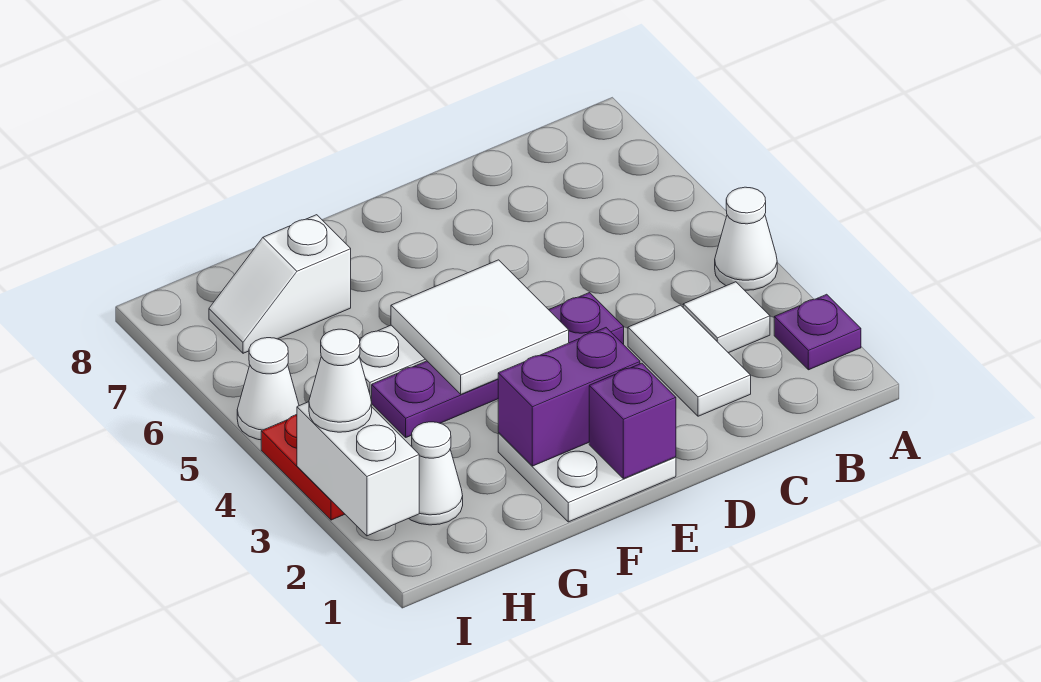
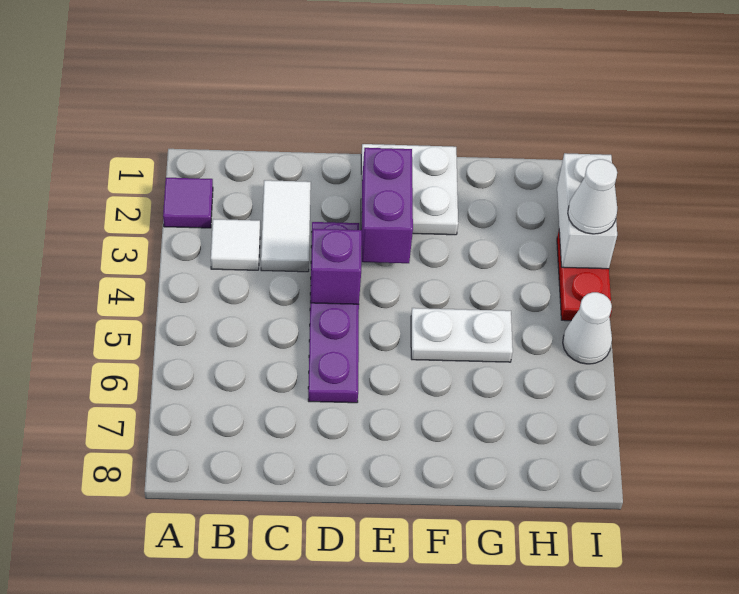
purple plate A2 level 1 -> purple tile A2 level 1
white cone A4 level 1 -> none
purple plate D4:G4 level 1 -> purple plate D3:D6 level 1
purple brick E1 level 2 -> purple brick D4 level 2
purple brick E2:F2 level 2 -> purple brick E2:E3 level 2
white tile E4:F5 level 2 -> none
white slope G7:H7 level 1 top G -> none
white cone H2 level 1 -> none

